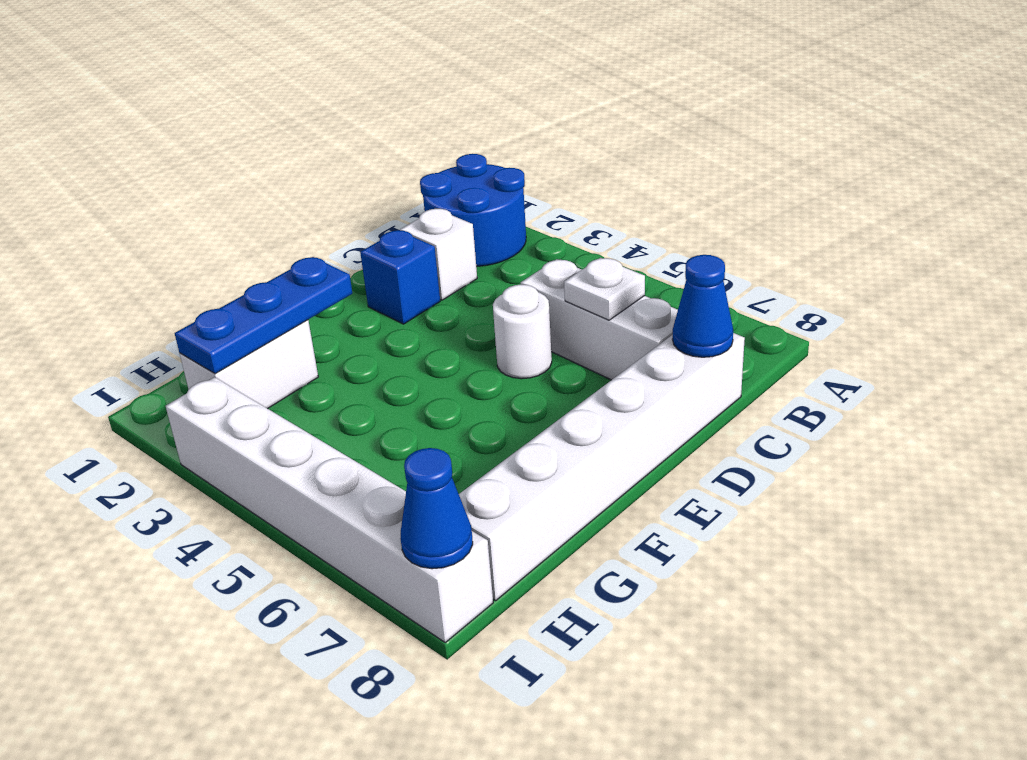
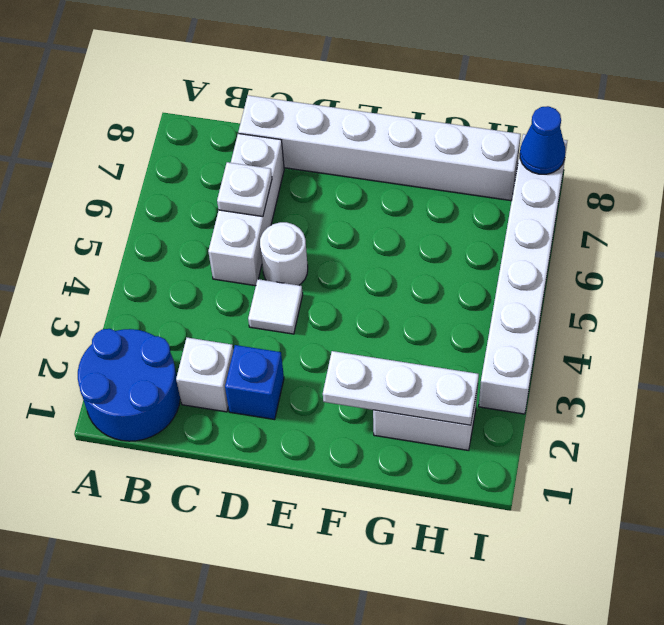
blue cone C8 level 2 -> none
none -> white tile D4 level 1
blue plate F2:H2 level 2 -> white plate F2:H2 level 2

